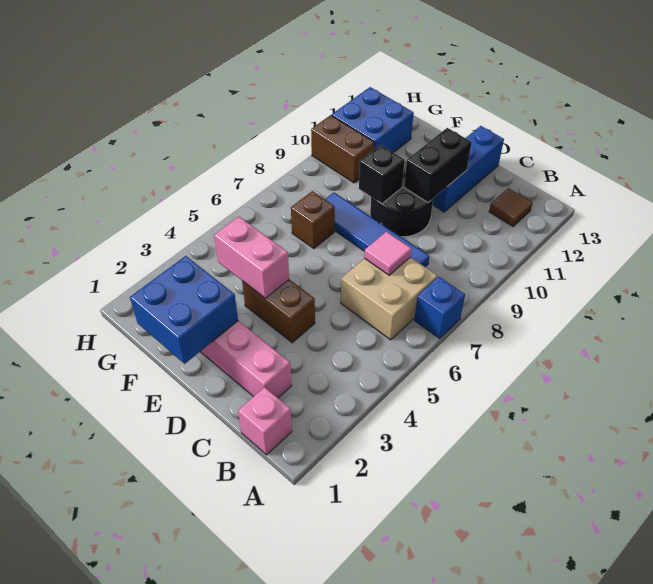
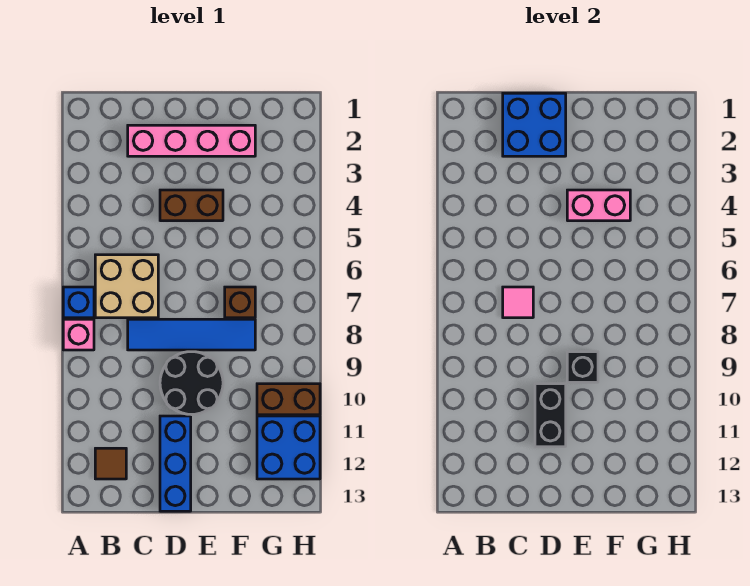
pink brick B1 level 1 -> pink brick A8 level 1
blue brick E1:F2 level 2 -> blue brick C1:D2 level 2

